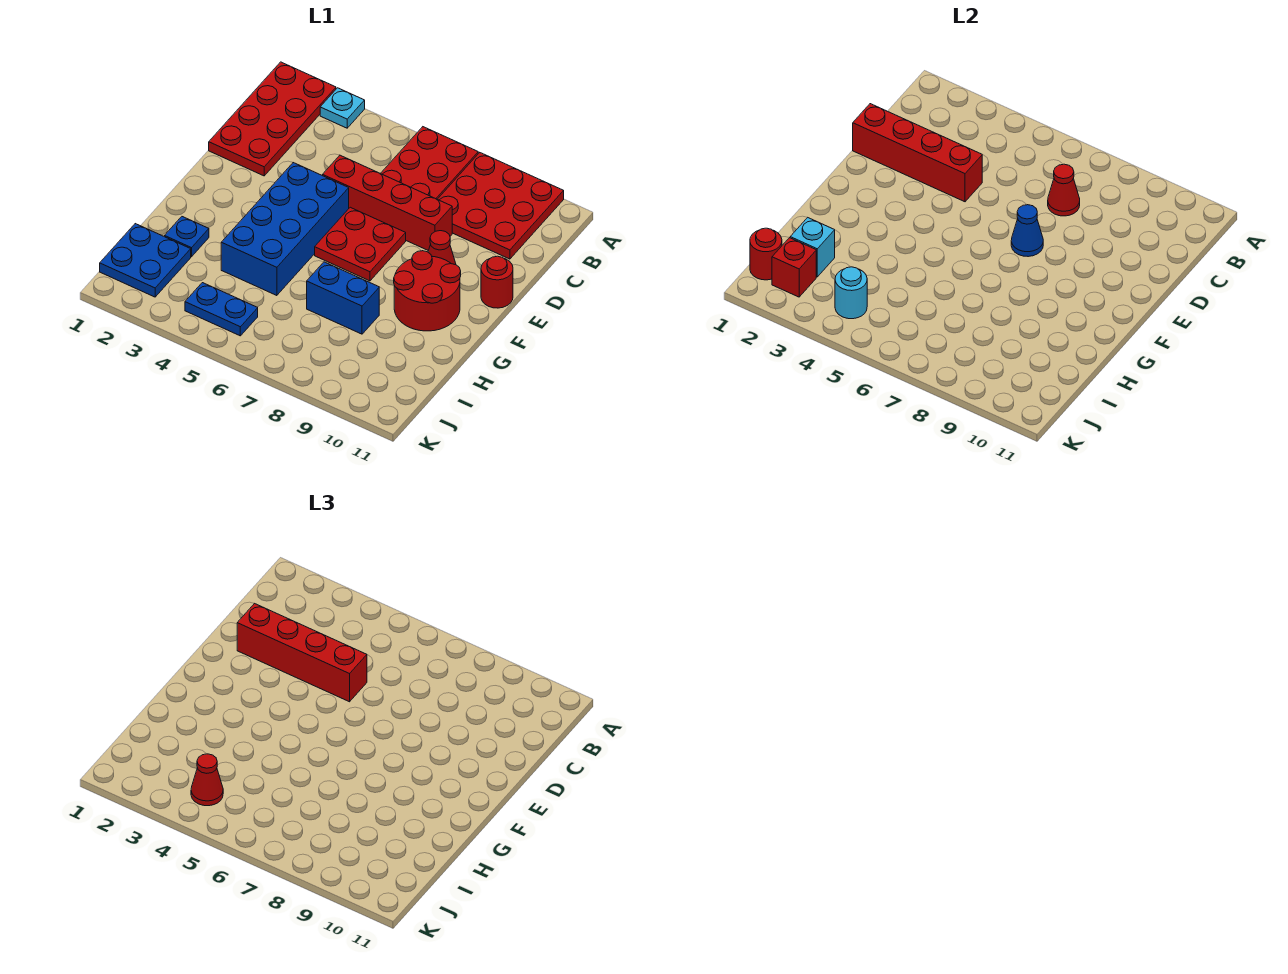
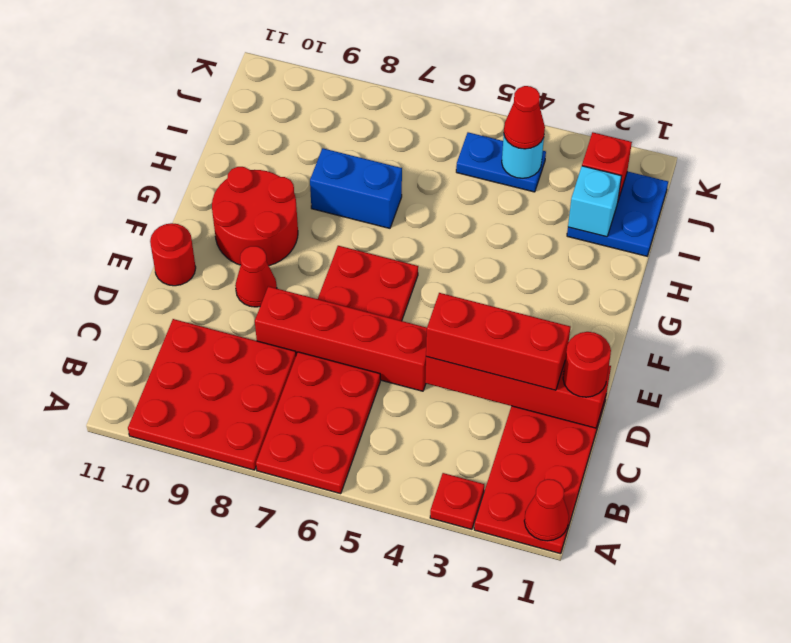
cyan plate A3 level 1 -> red plate A3 level 1
red cone C7 level 2 -> red cone A1 level 2
red brick D2:D5 level 3 -> red brick D2:D4 level 3
blue brick E4:H5 level 1 -> none
blue cone E7 level 2 -> none
blue plate H2 level 1 -> none
red round brick J1 level 2 -> red round brick D1 level 3

